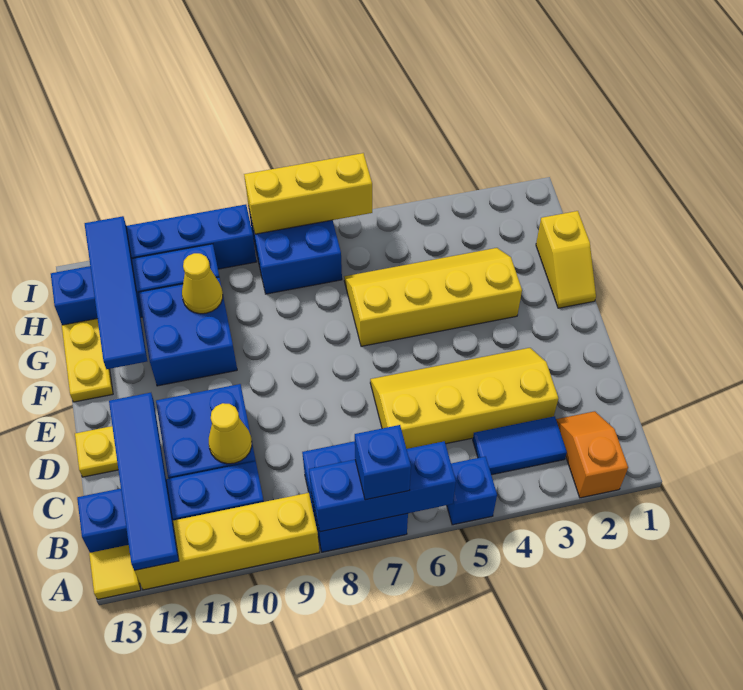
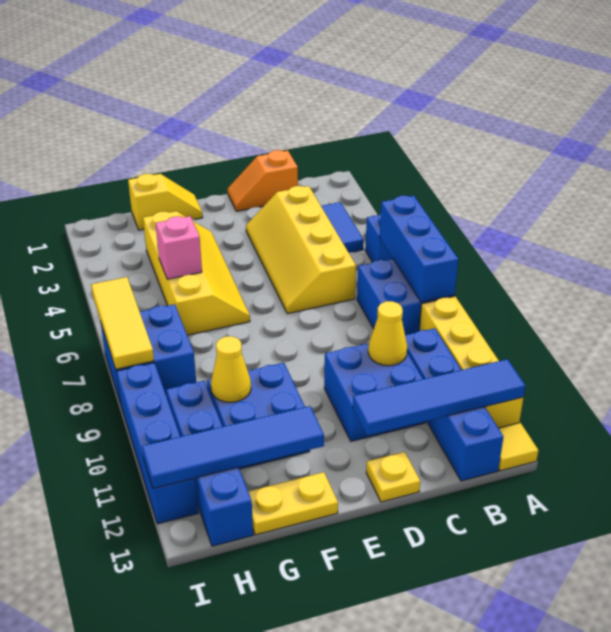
orange slope A2:B2 level 1 top A -> orange slope C1:D1 level 1 top C
blue brick A7 level 3 -> none
yellow slope F3:G6 level 1 top F -> yellow slope F3:G6 level 1 top G
none -> pink brick G5 level 2
yellow brick I6:I8 level 2 -> yellow tile I6:I8 level 2

